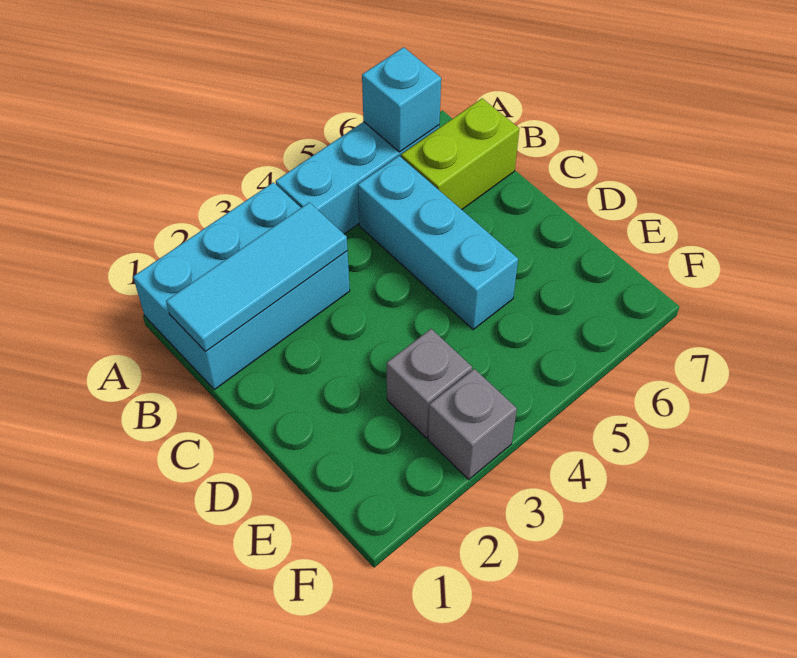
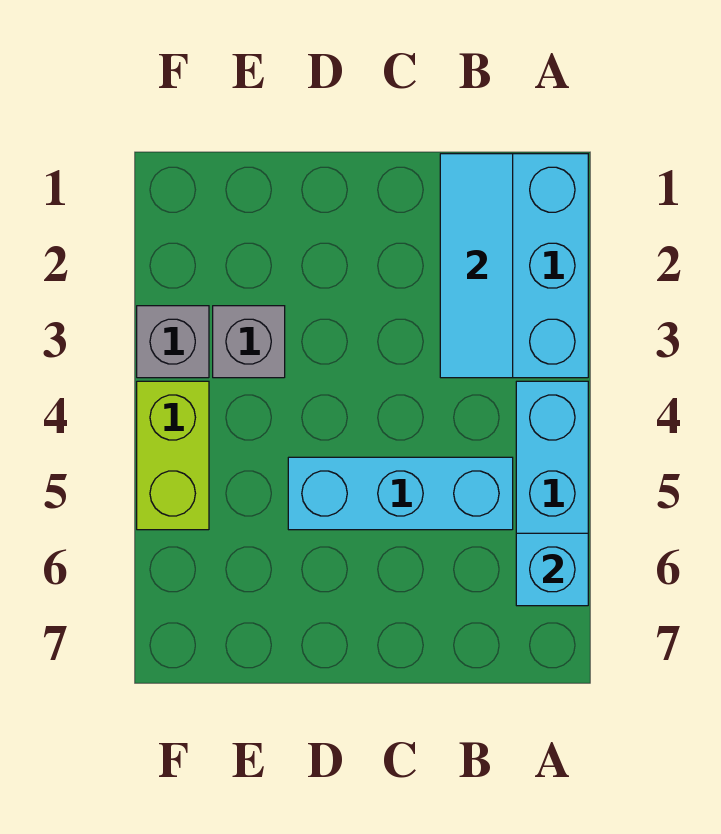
lime brick B6:B7 level 1 -> lime brick F4:F5 level 1

